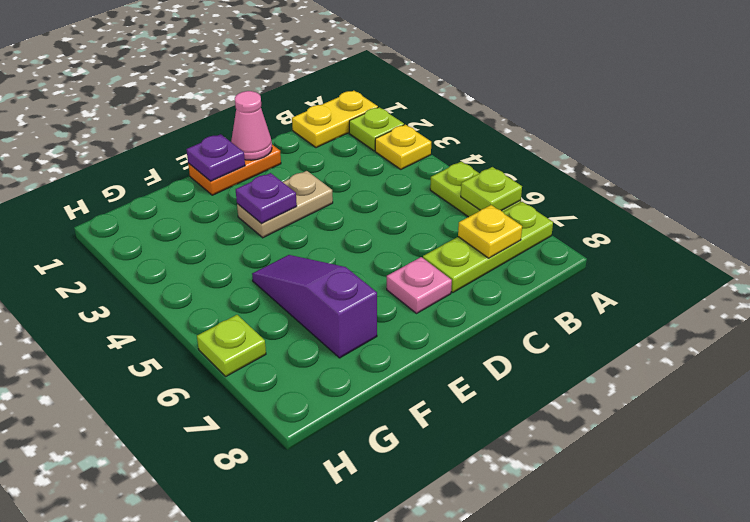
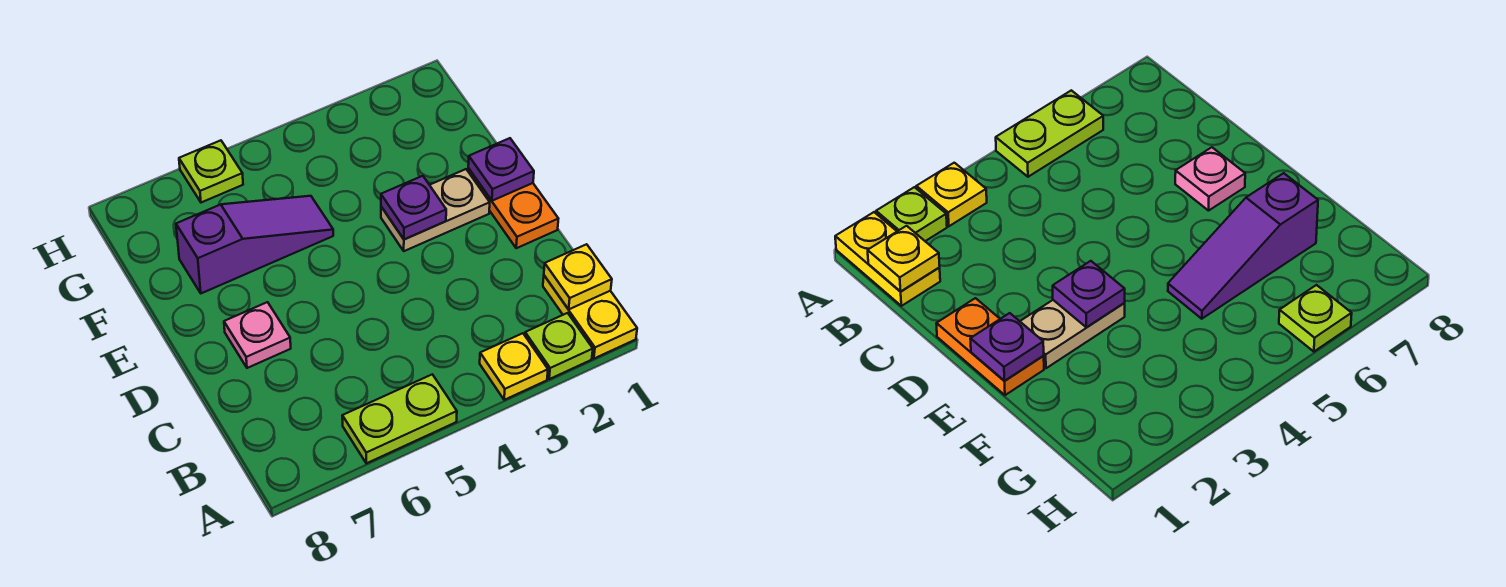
lime plate A6 level 2 -> none
lime plate A7:C7 level 1 -> none
yellow plate B7 level 2 -> yellow plate B1 level 2
pink cone D1 level 2 -> none
tan plate D3:E3 level 1 -> tan plate E2:E3 level 1

